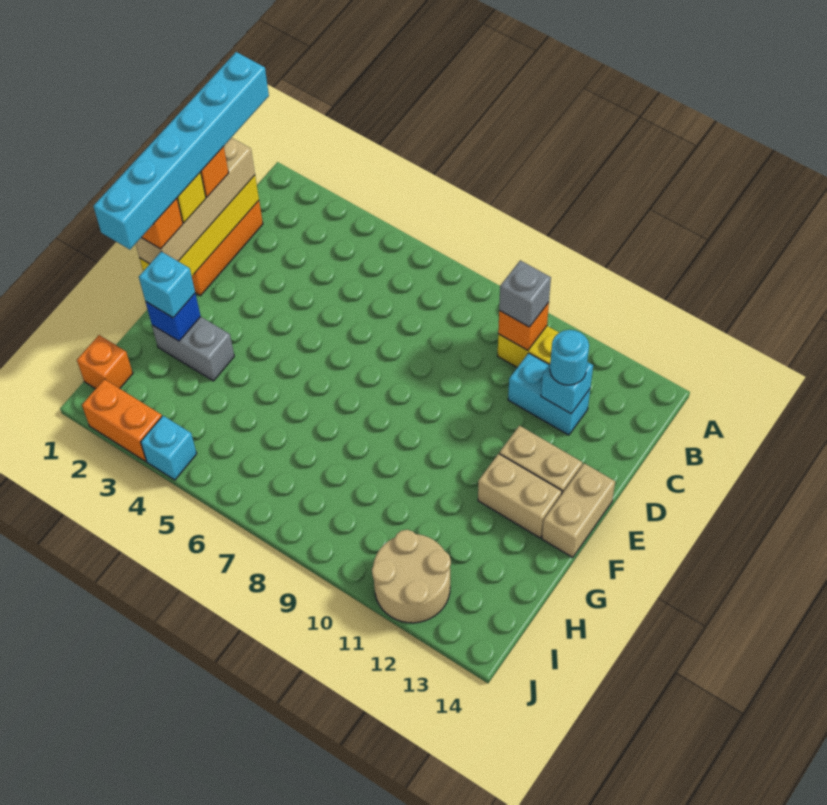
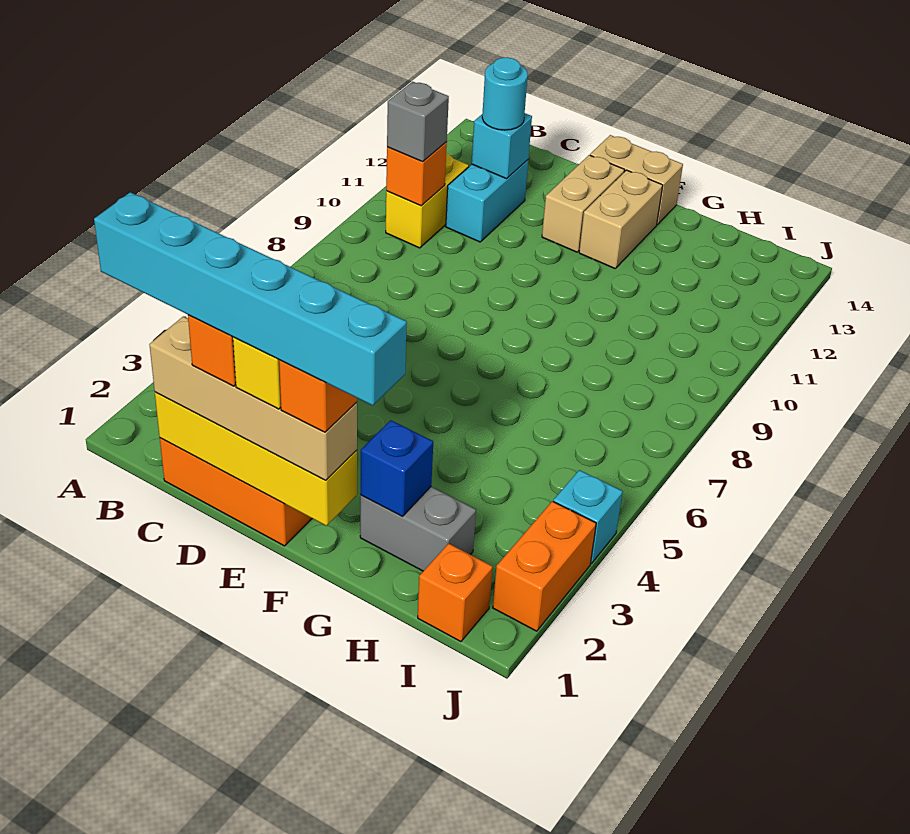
grey brick G2:G3 level 1 -> grey brick G2:H2 level 1
cyan brick G2 level 3 -> none
tan round brick I11:J12 level 1 -> none

